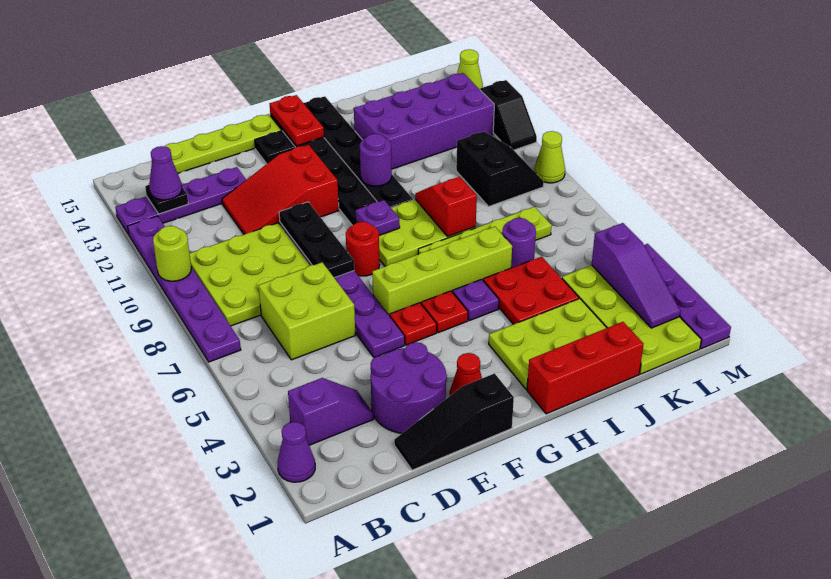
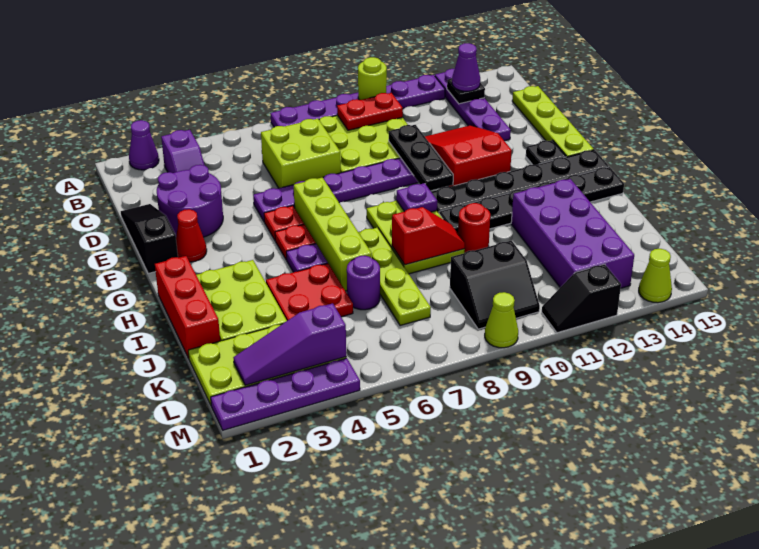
black plate E8:E10 level 2 -> black plate D10:F10 level 2
red round brick F8 level 1 -> red round brick I10 level 1
red plate G14:G15 level 2 -> red plate B9:B10 level 2
purple round brick H11 level 2 -> none

